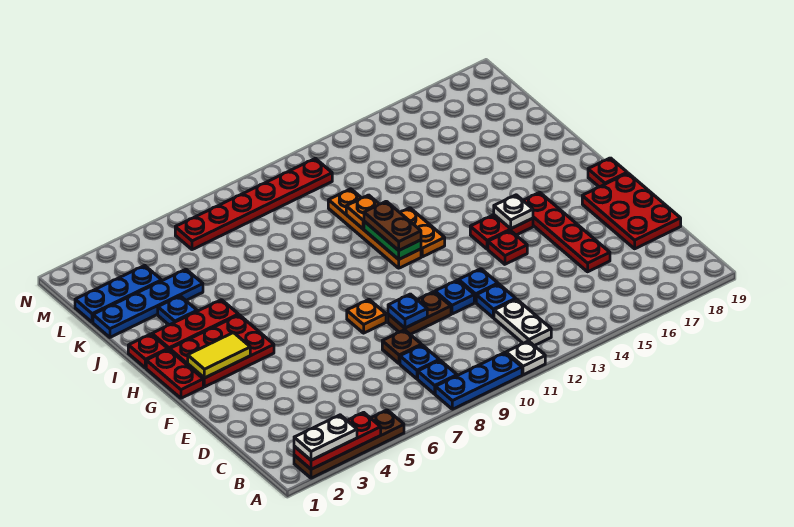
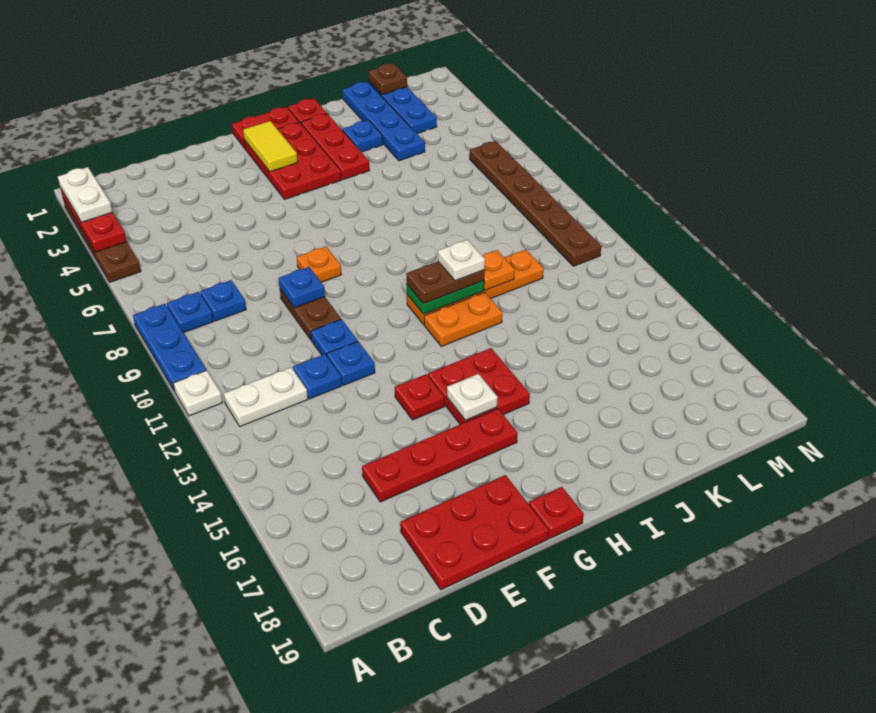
brown plate D8 level 1 -> brown plate L1 level 2
red plate G14:G15 level 1 -> red plate G14:H15 level 1
none -> white plate I11 level 4
red plate M6:M11 level 1 -> brown plate M6:M11 level 1

